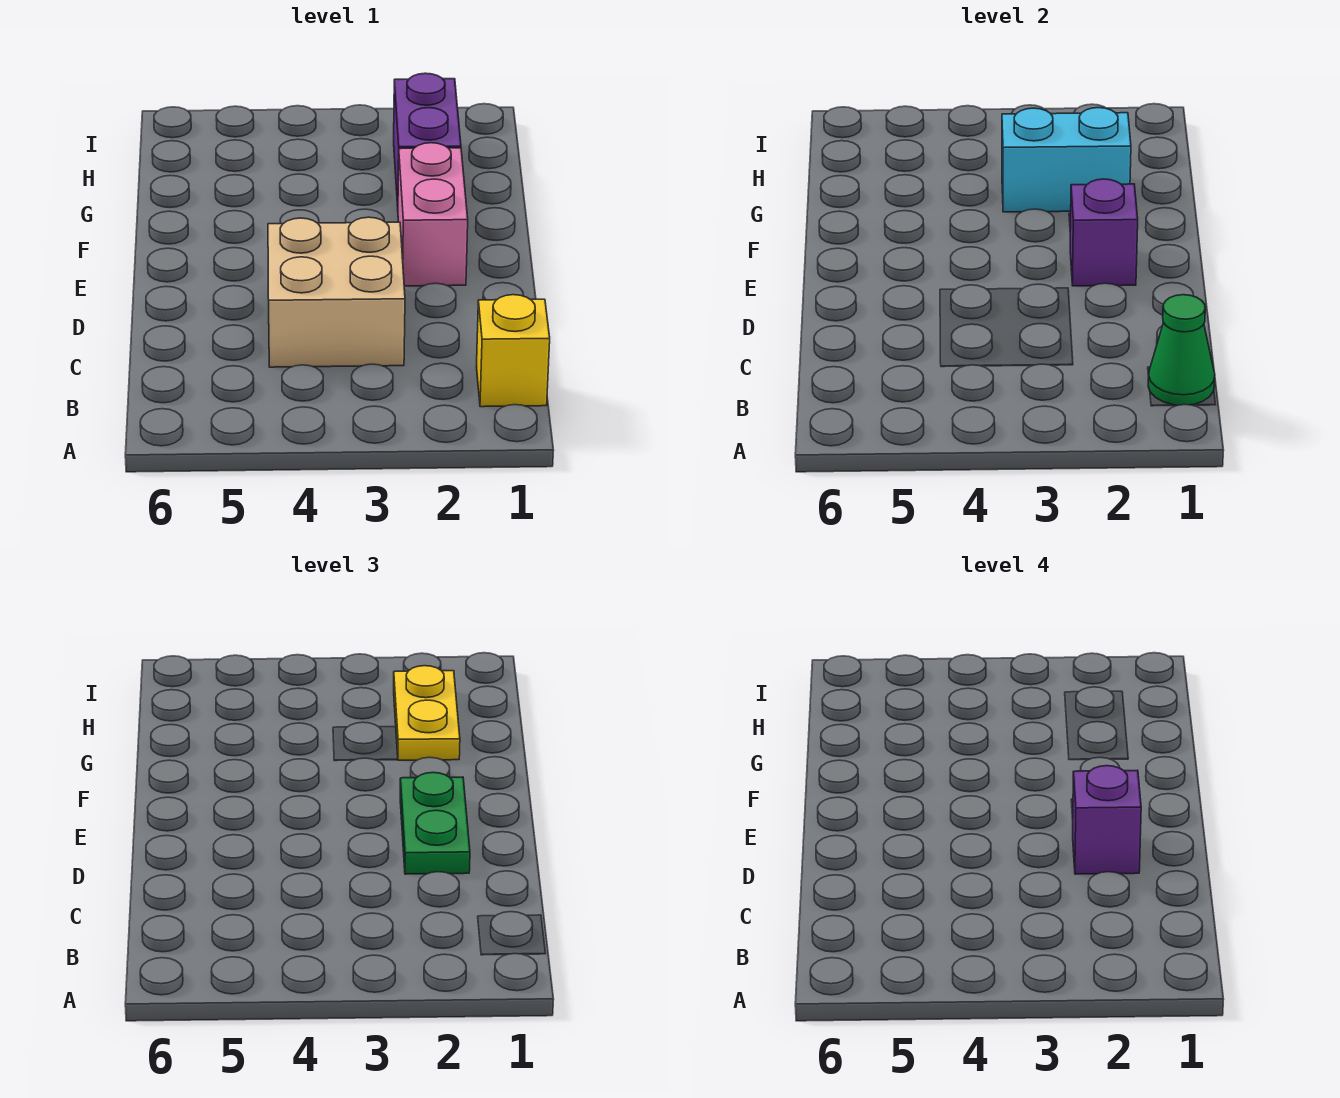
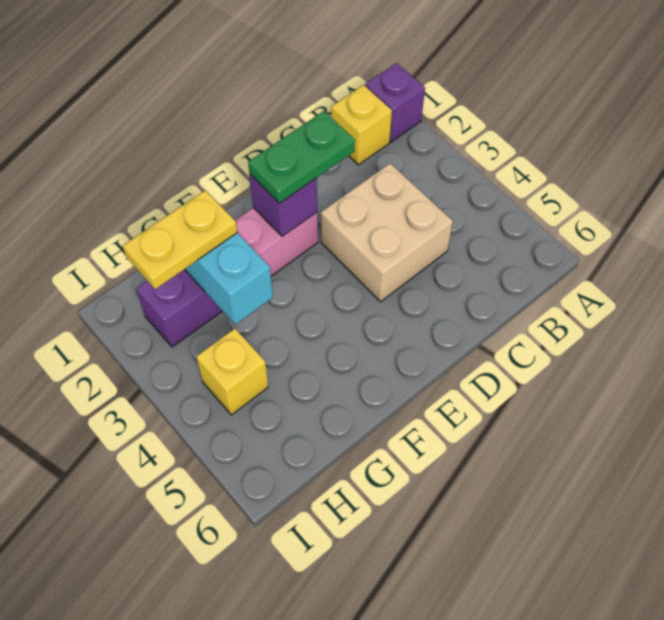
green cone B1 level 2 -> none
purple brick D2 level 4 -> purple brick A1 level 1
none -> yellow brick H4 level 1

